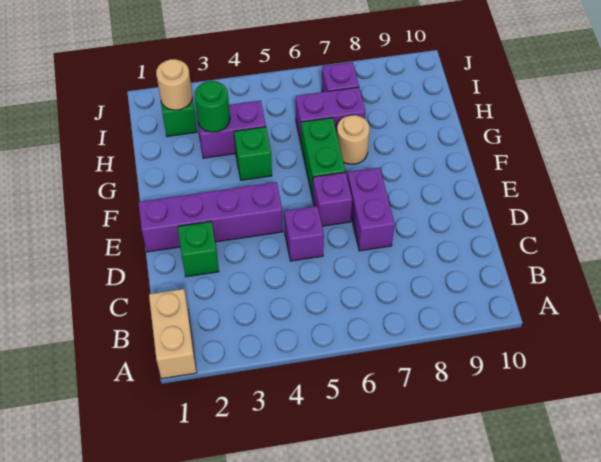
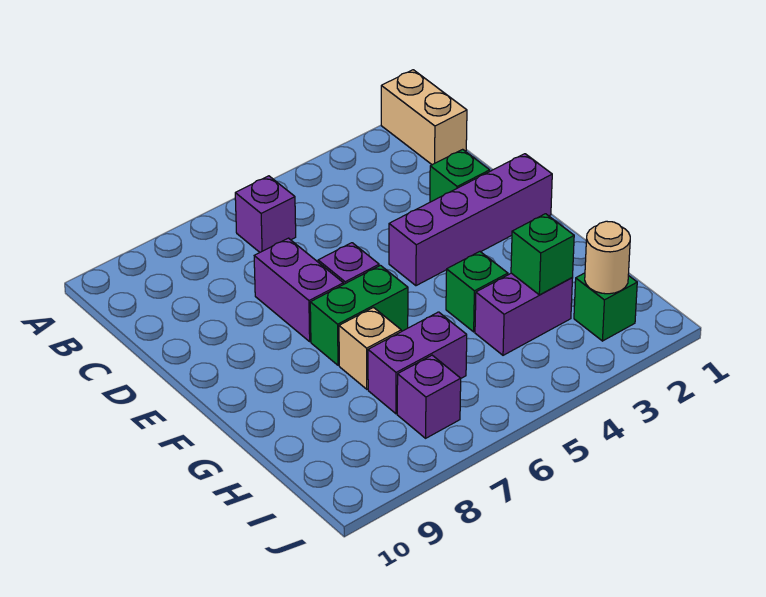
purple brick D5 level 1 -> purple brick B6 level 1
green brick F6:G6 level 1 -> green brick F6:F7 level 1
tan round brick G7 level 1 -> tan brick G7 level 1
green round brick H3 level 2 -> green brick H3 level 2

